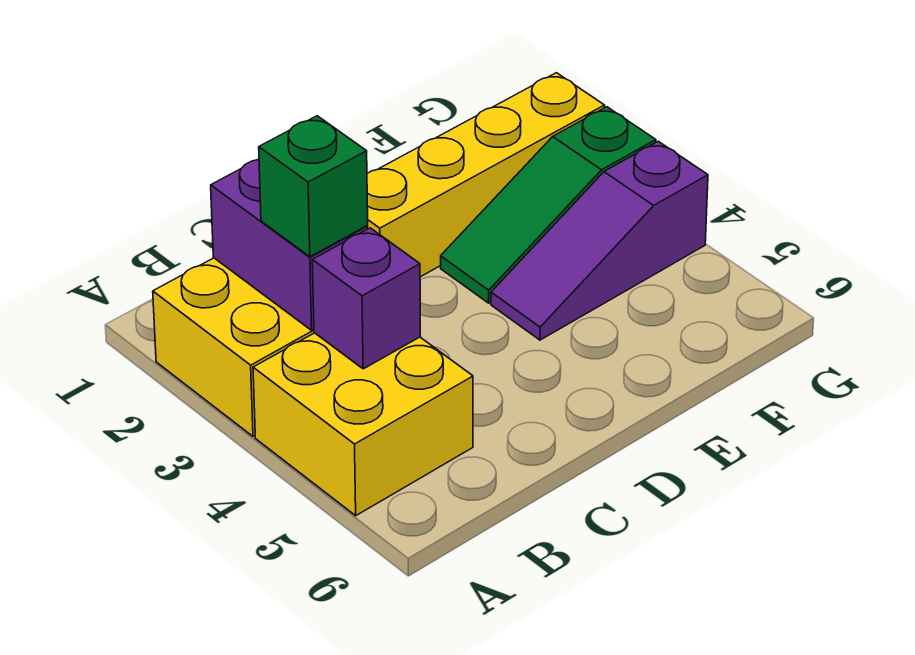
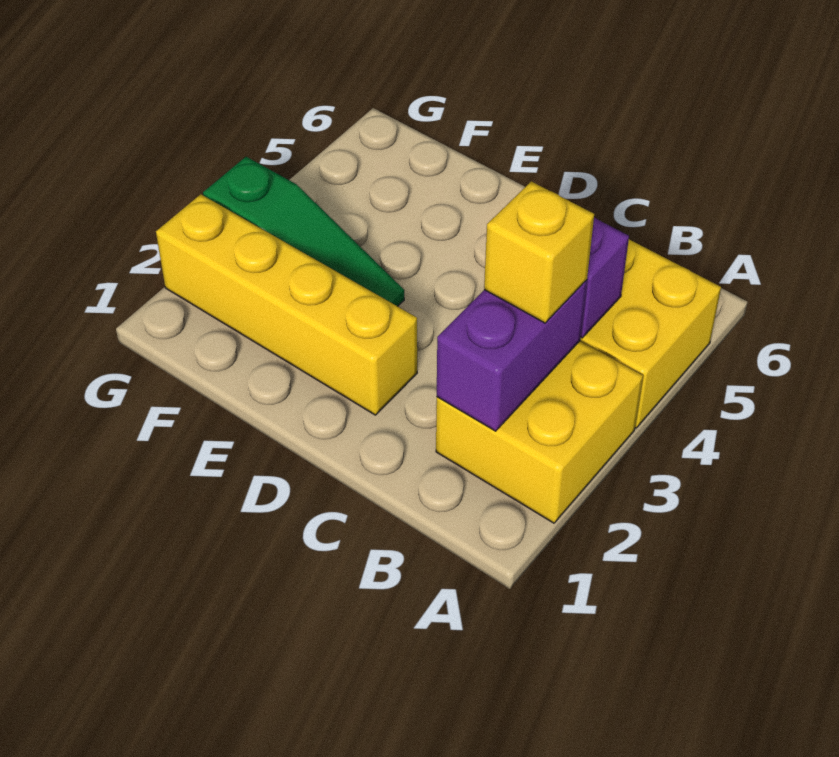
green brick B3 level 3 -> yellow brick B3 level 3
purple slope E4:G4 level 1 top G -> none

